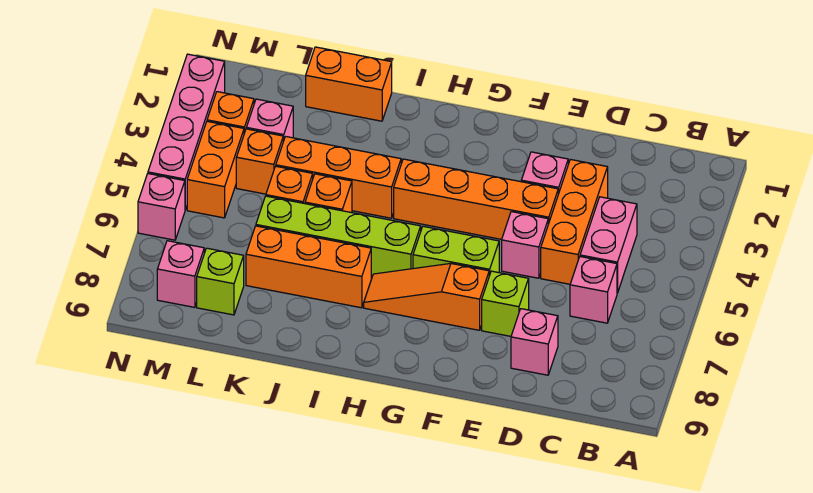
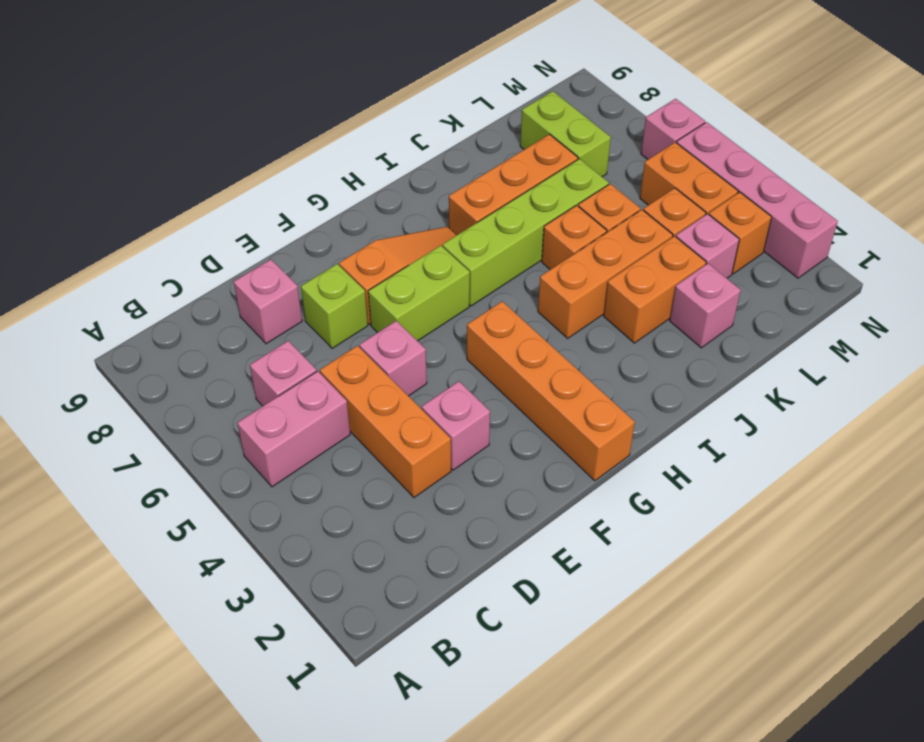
pink brick C4:C5 level 1 -> pink brick B5:C5 level 1
orange brick E4:H4 level 1 -> orange brick G1:G4 level 1
orange brick J1:K1 level 1 -> orange brick J3:K3 level 1
lime brick L8 level 1 -> lime brick L7:L8 level 1
pink brick M8 level 1 -> pink brick K2 level 1

